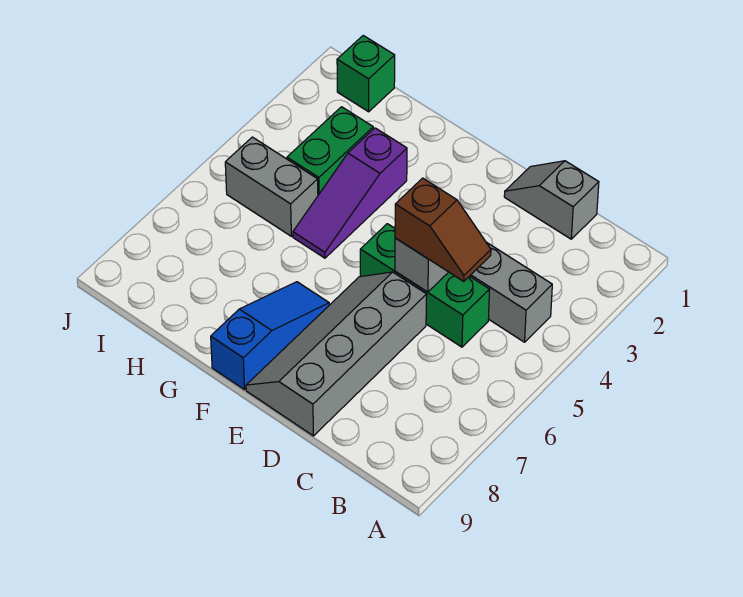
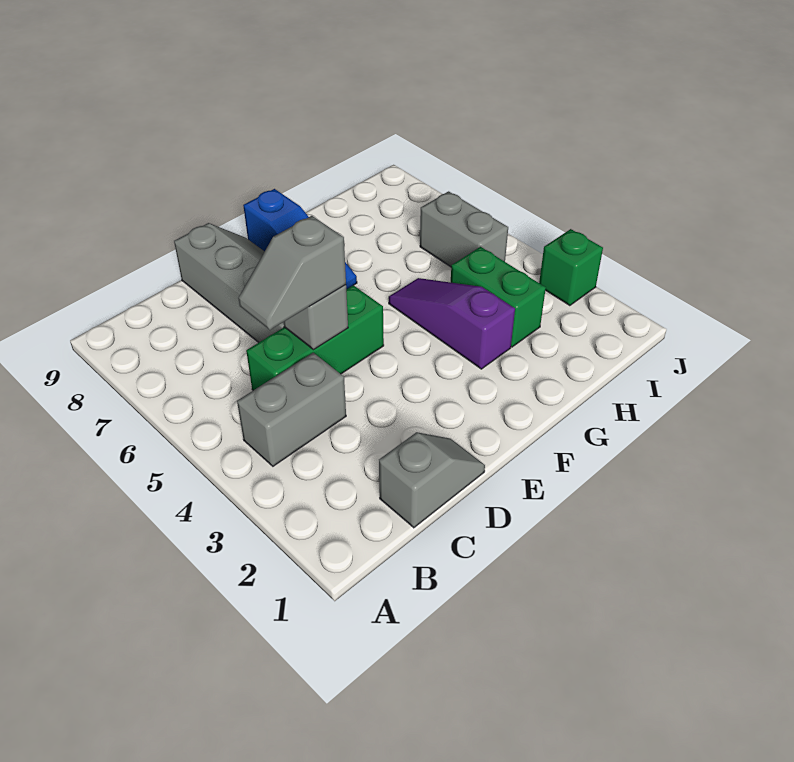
brown slope C5:D5 level 3 top D -> grey slope C5:D5 level 3 top D
grey brick H5:I5 level 1 -> grey brick I5:I6 level 1
green brick I1 level 1 -> green brick J3 level 1

